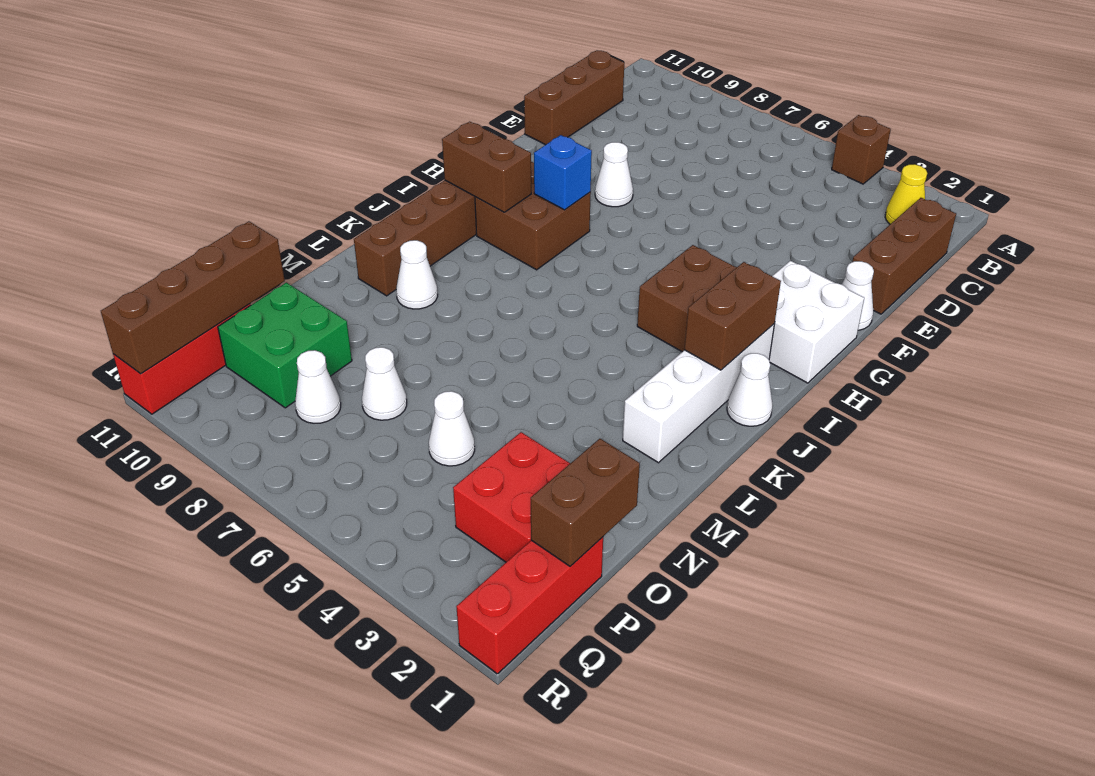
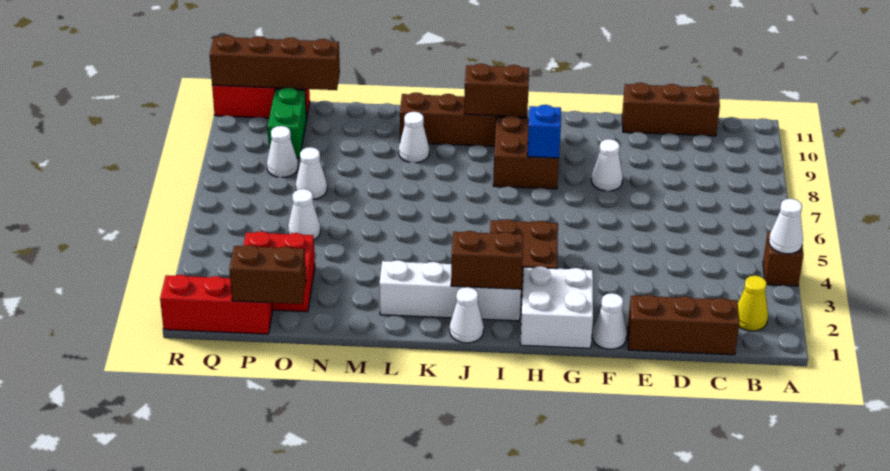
none -> white cone A4 level 2
brown brick I9:I10 level 2 -> brown brick I10:J10 level 2
green brick O9:P10 level 1 -> green brick P9:P10 level 1

